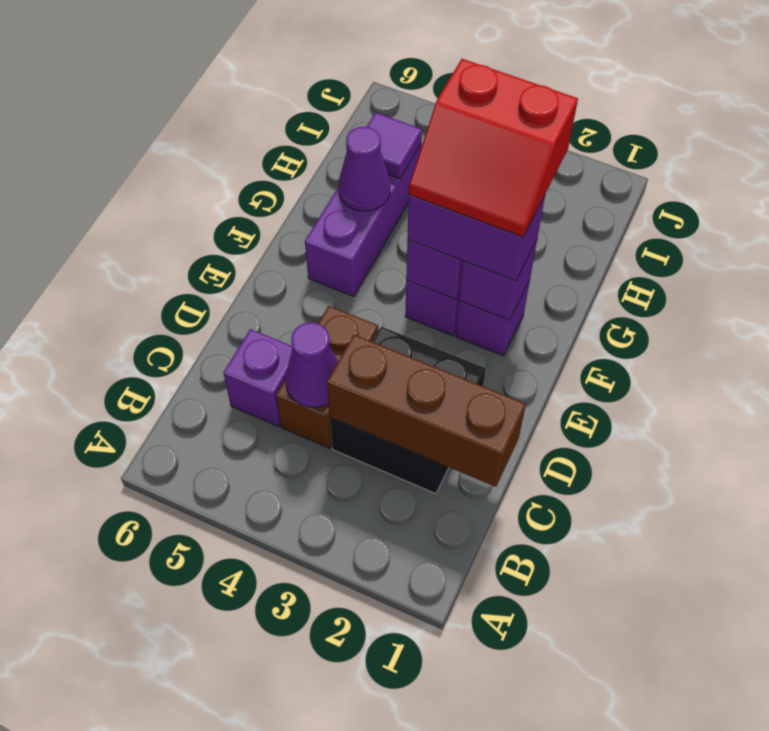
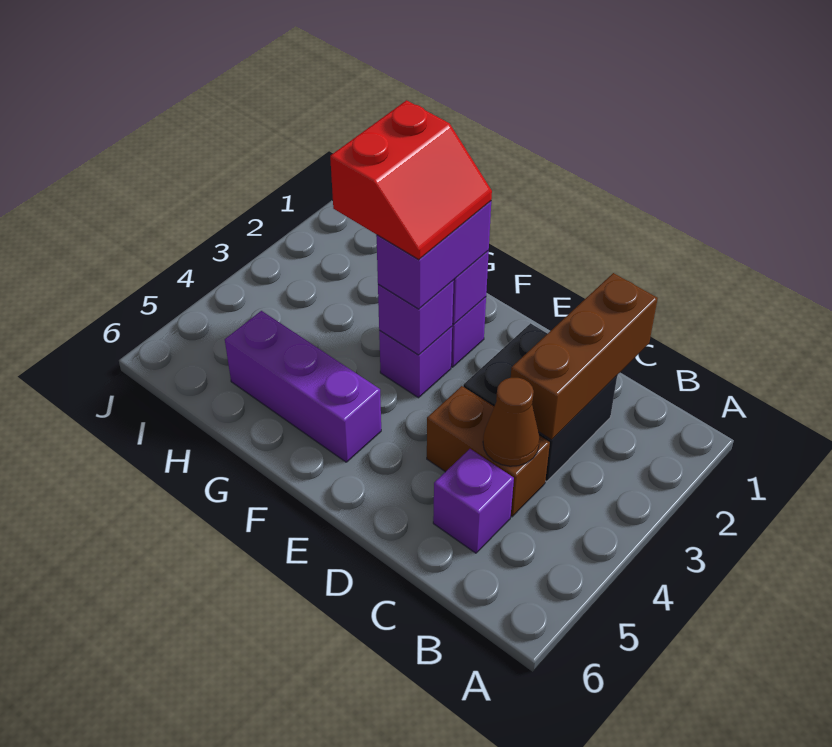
purple cone C4 level 2 -> brown cone C4 level 2
purple cone G5 level 2 -> none
purple tile H5 level 2 -> none

